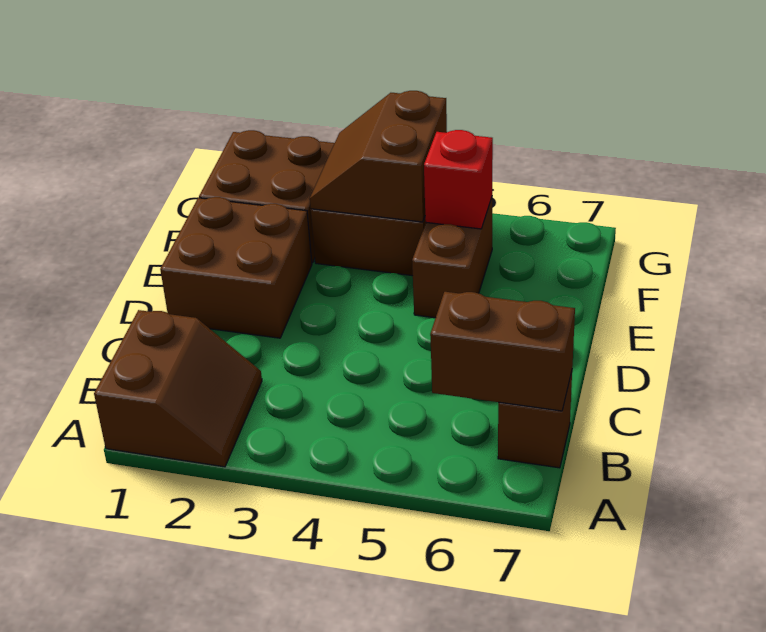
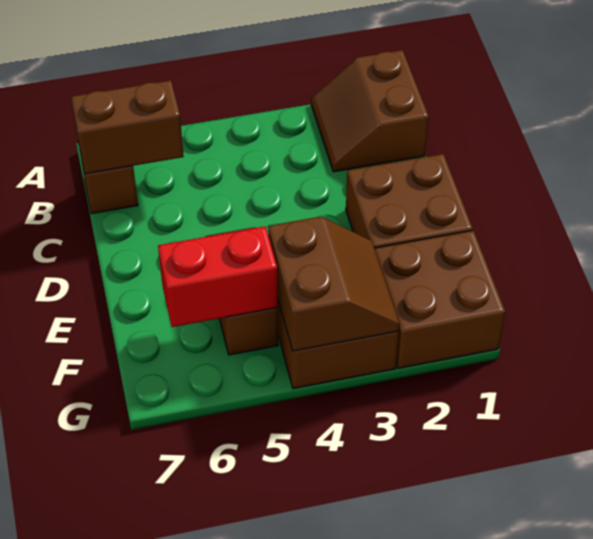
red brick F5 level 2 -> red brick F5:F6 level 2

